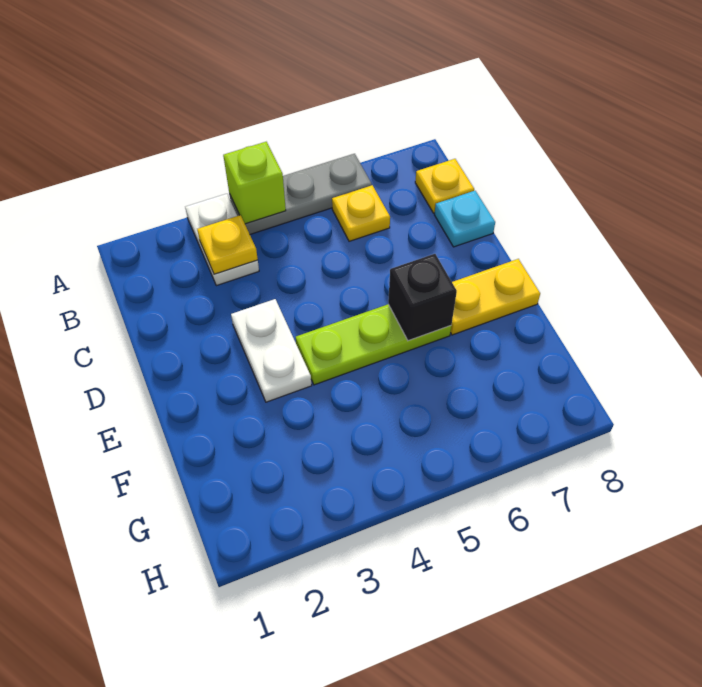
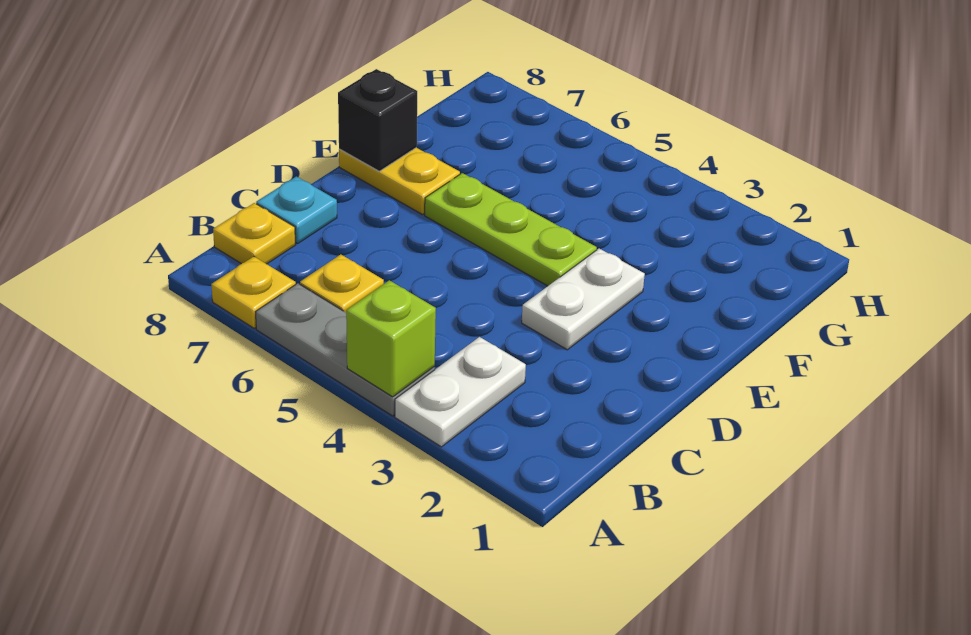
yellow plate B3 level 2 -> yellow plate A7 level 1
black brick E6 level 2 -> black brick E8 level 2

